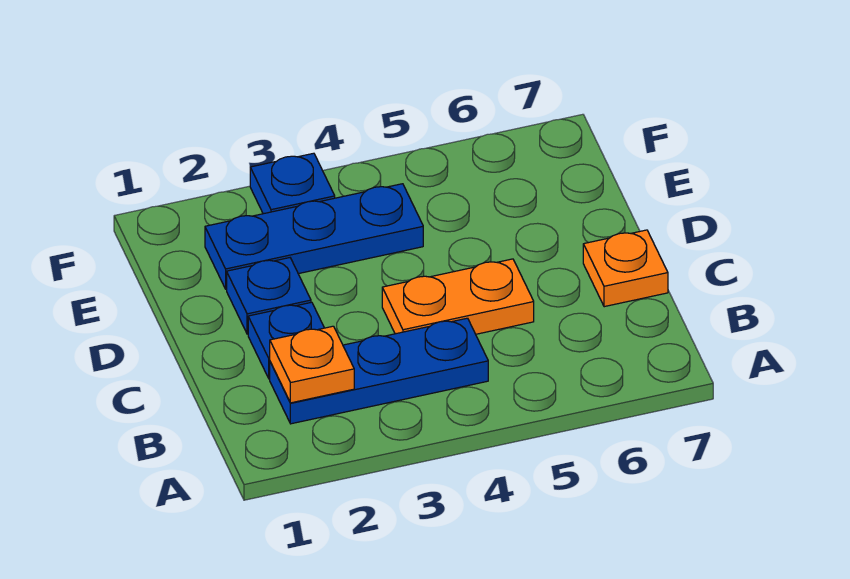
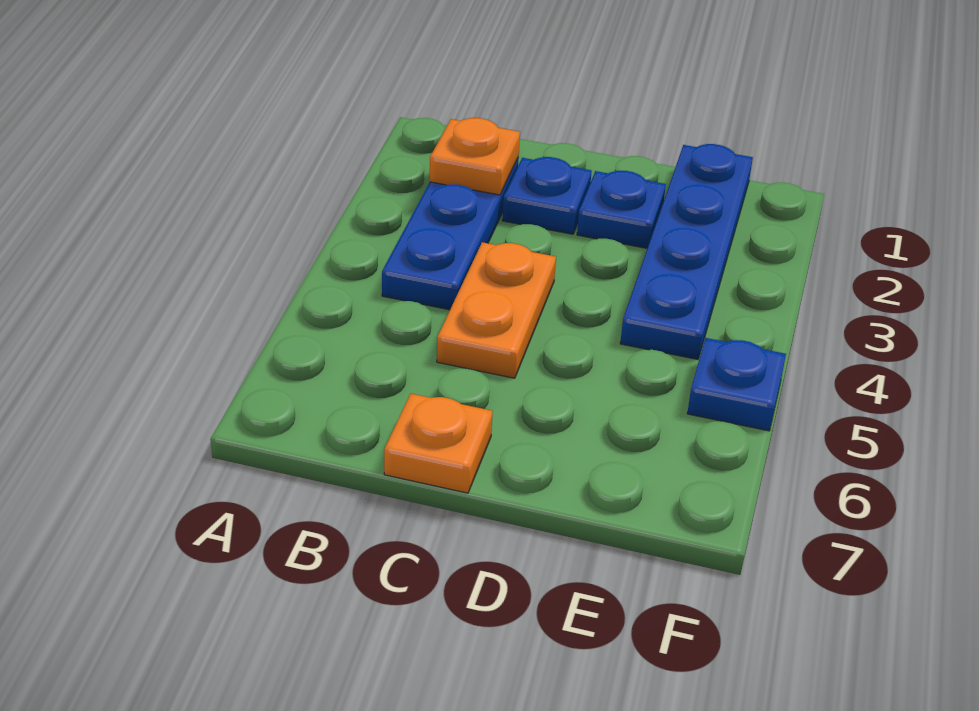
blue plate E2:E4 level 1 -> blue plate E1:E4 level 1
blue plate F3 level 1 -> blue plate F5 level 1

